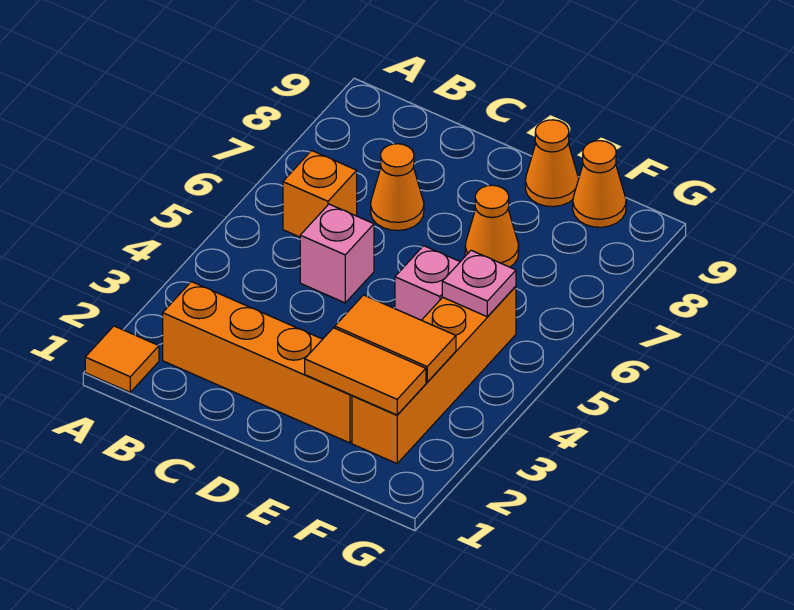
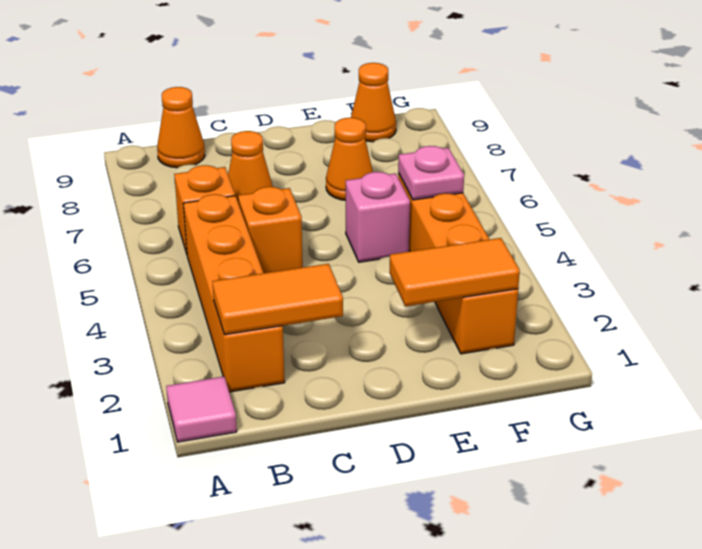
orange tile A1 level 1 -> pink tile A1 level 1
orange brick B2:E2 level 1 -> orange brick B2:B5 level 1
pink brick C5 level 1 -> orange brick C5 level 1
orange tile E3:F3 level 2 -> orange tile B2:C2 level 2
orange cone E9 level 1 -> orange cone B9 level 1

